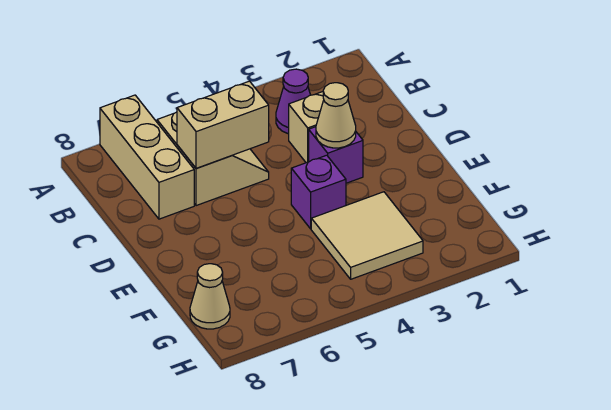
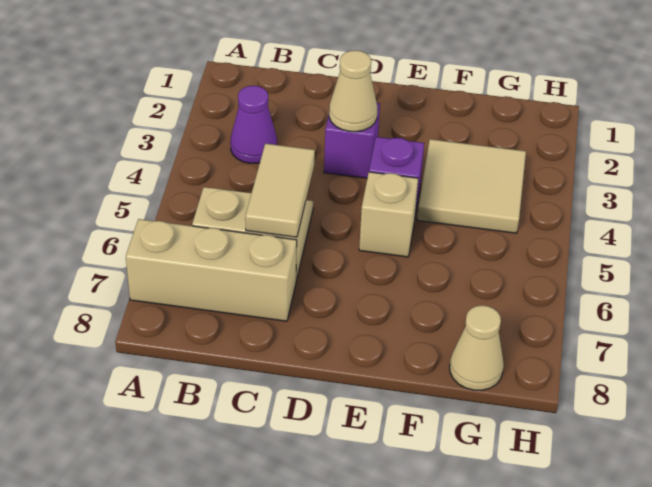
tan brick C3 level 1 -> tan brick E5 level 1
tan brick C5:C6 level 2 -> tan tile C5:C6 level 2

